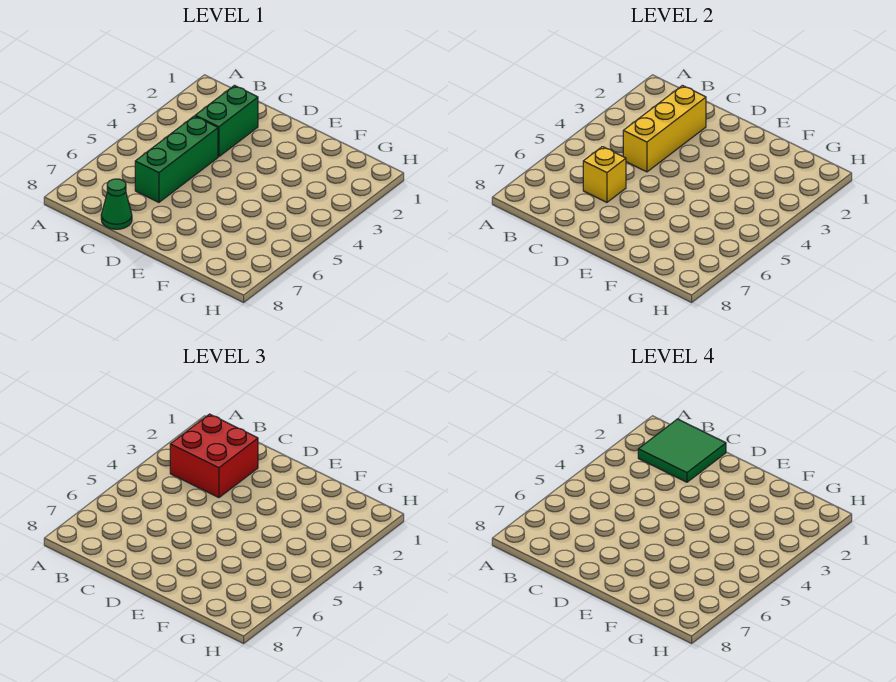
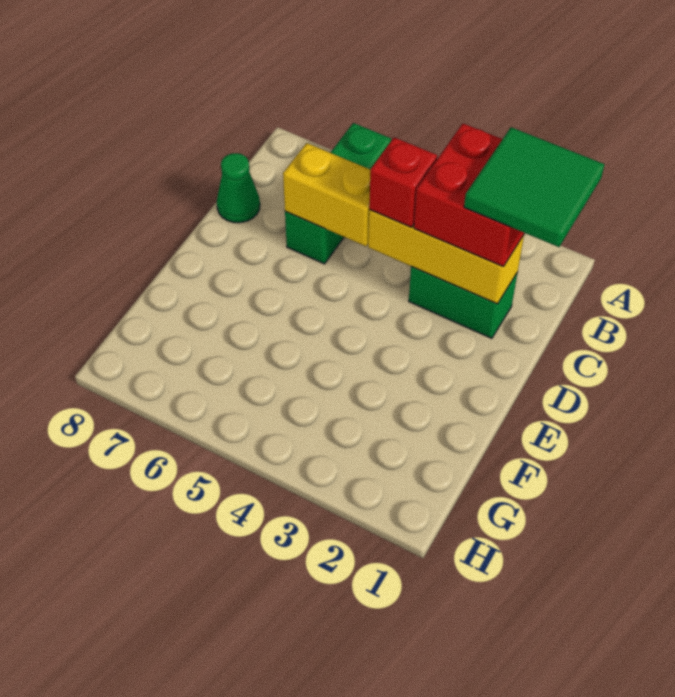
green brick C4:C6 level 1 -> green brick A6:C6 level 1
none -> red brick C4 level 3
yellow brick C6 level 2 -> yellow brick C5:C6 level 2

